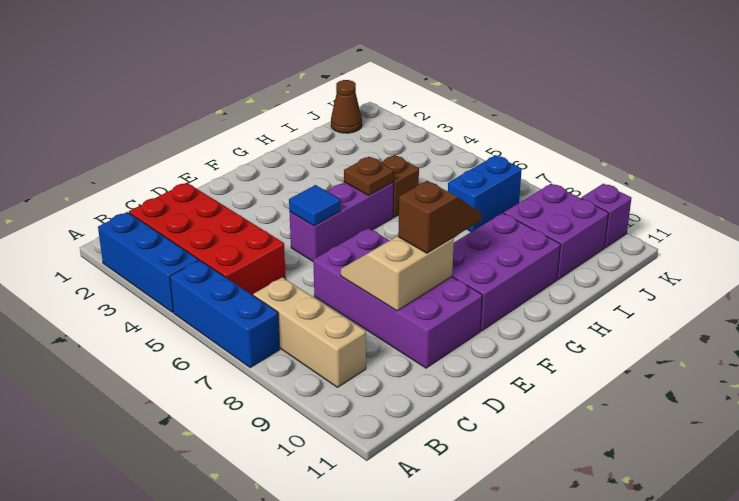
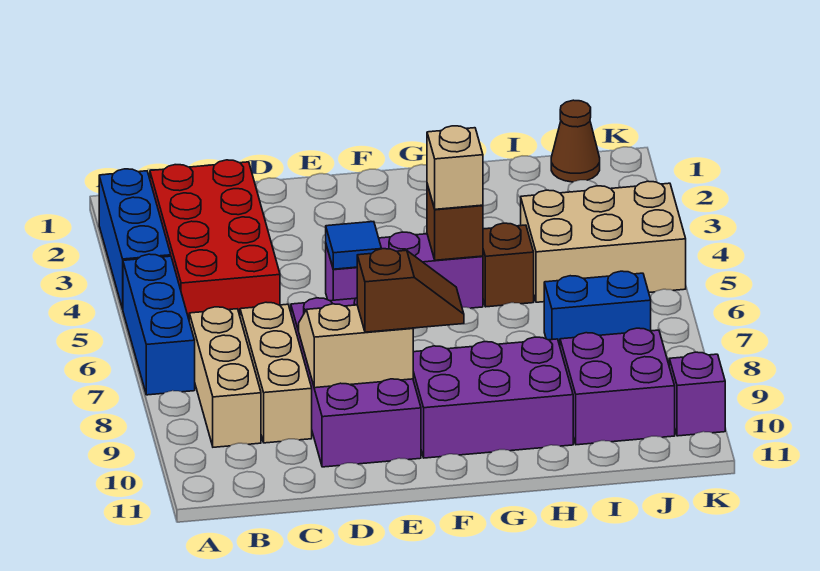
none -> tan brick C7:C9 level 1
brown plate G5 level 2 -> brown brick G5 level 2
none -> tan brick G5 level 3
none -> tan brick I4:K5 level 1

